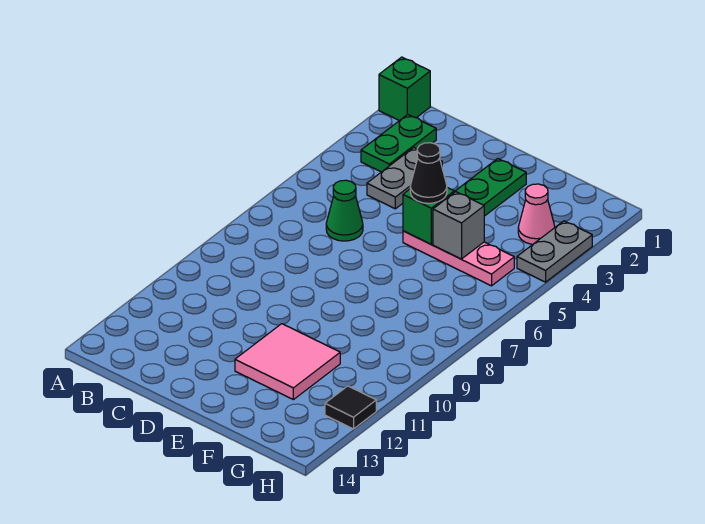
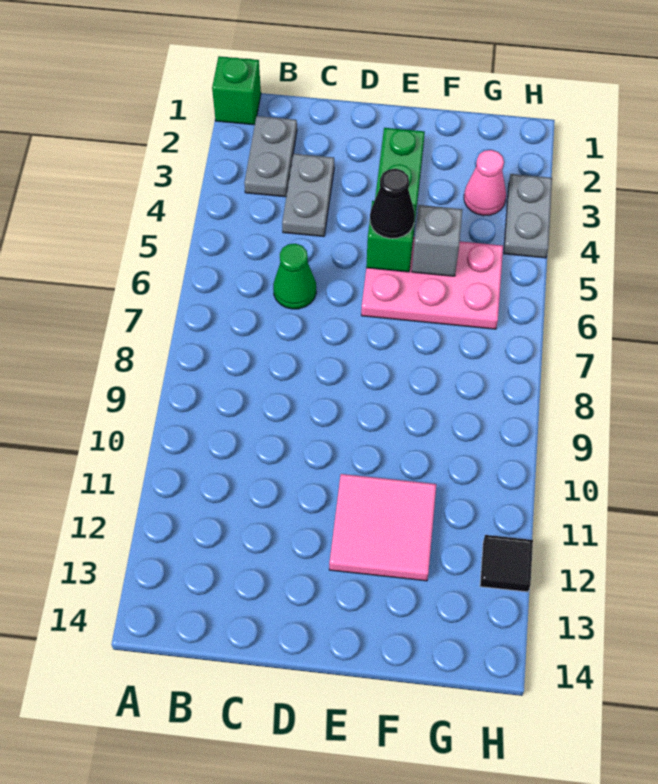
green plate B2:B3 level 1 -> grey plate B2:B3 level 1
pink plate E5:G5 level 1 -> pink plate E5:G6 level 1

